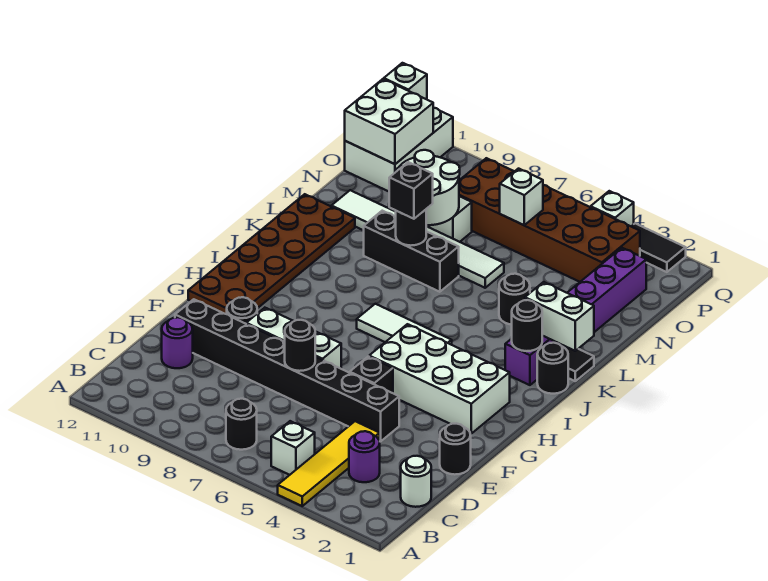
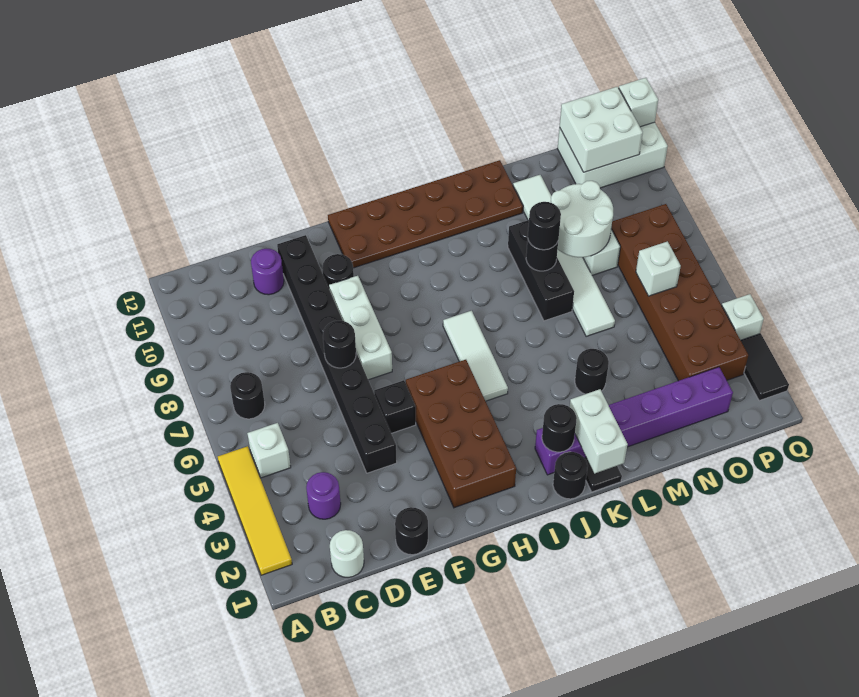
yellow tile A4:D4 level 1 -> yellow tile A2:A5 level 1
white brick G2:H5 level 1 -> brown brick G2:H5 level 1
black brick L8 level 3 -> black round brick L8 level 3

